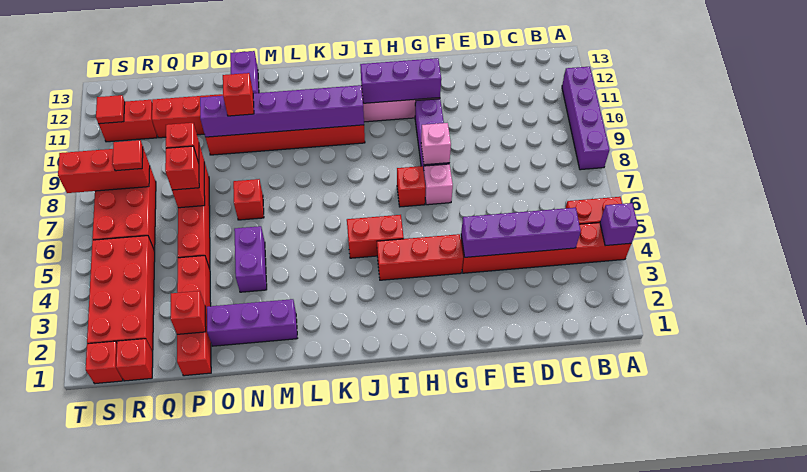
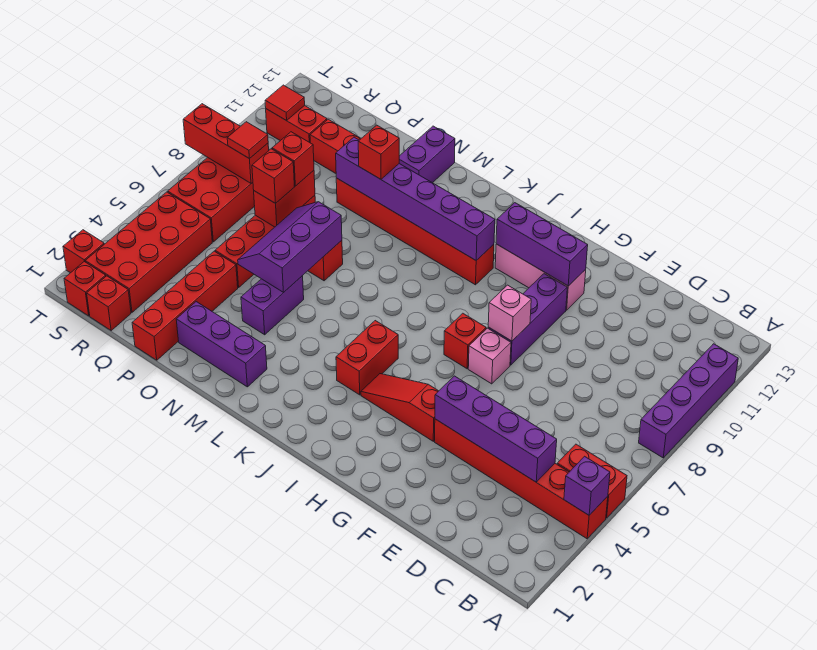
red brick G4:I4 level 1 -> red slope G4:I4 level 1 top G
red brick I5:J5 level 1 -> red brick J4:J5 level 1
none -> purple slope N5:O7 level 2 top N
red brick P2 level 2 -> red brick T2 level 1

